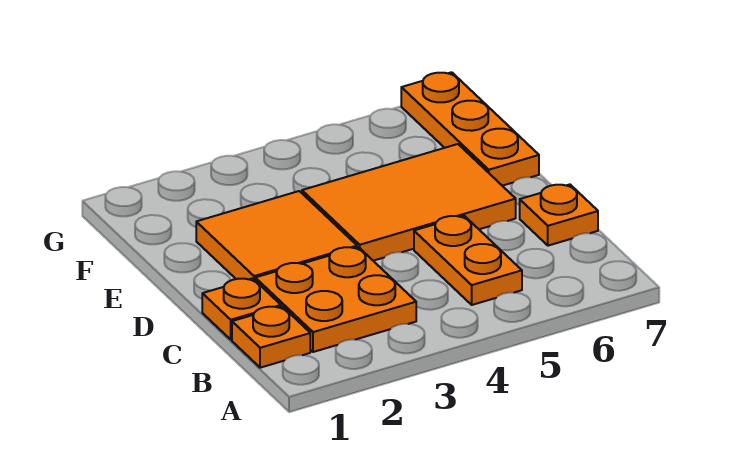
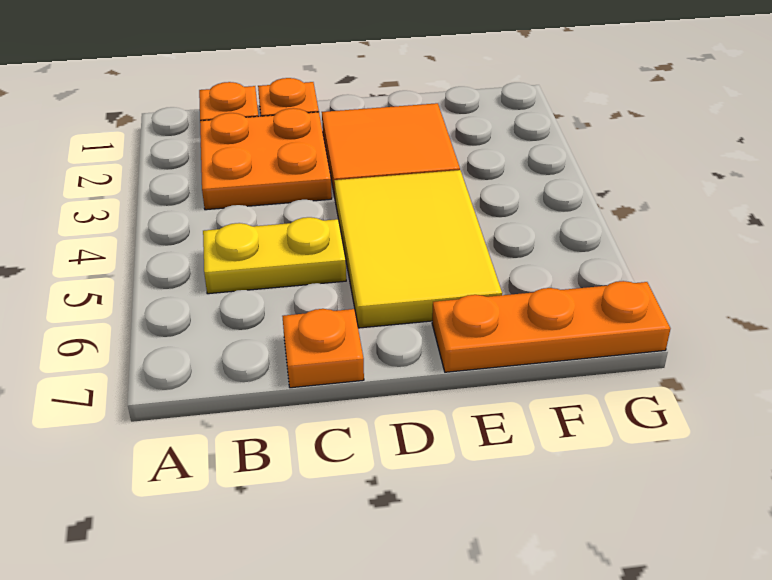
orange plate B5:C5 level 1 -> yellow plate B5:C5 level 1
orange tile D4:E6 level 1 -> yellow tile D4:E6 level 1

